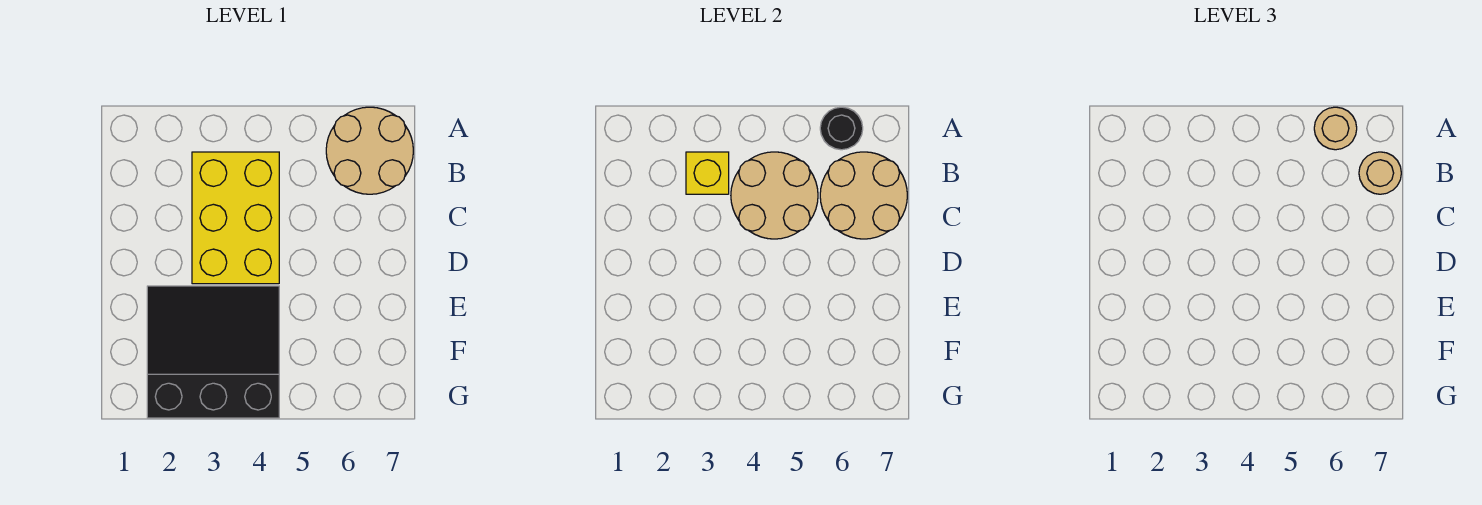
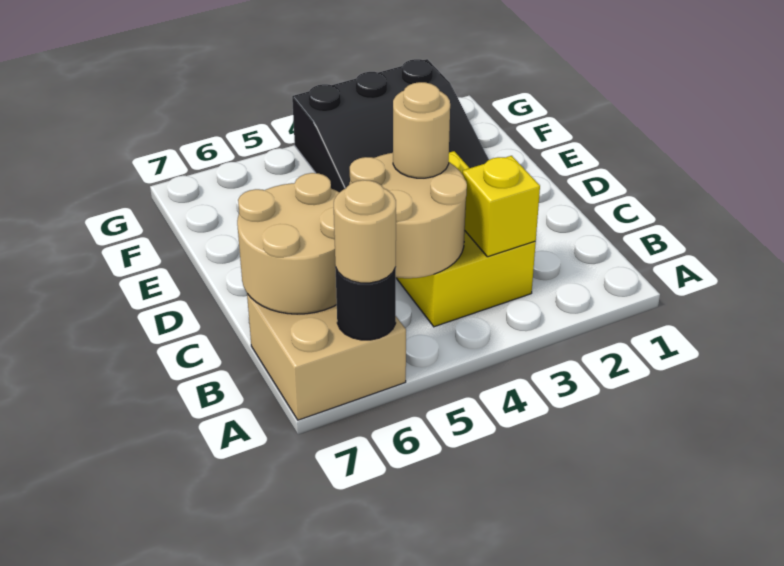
tan round brick A6:B7 level 1 -> tan brick A6:B7 level 1
tan round brick B7 level 3 -> tan round brick C4 level 3

